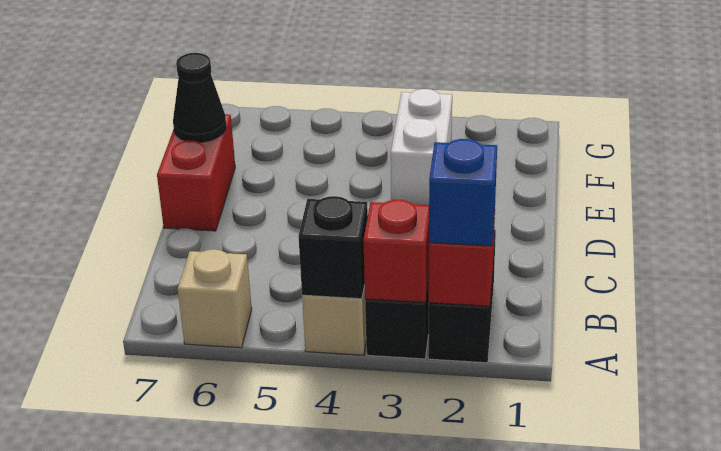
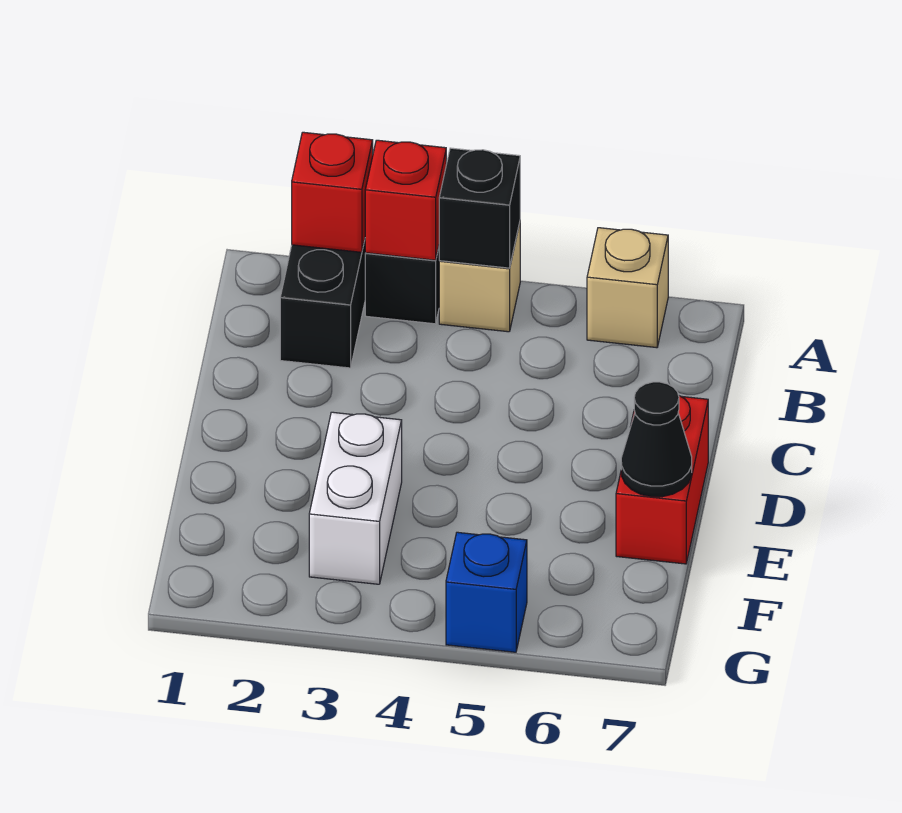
blue brick A2 level 3 -> blue brick G5 level 1

